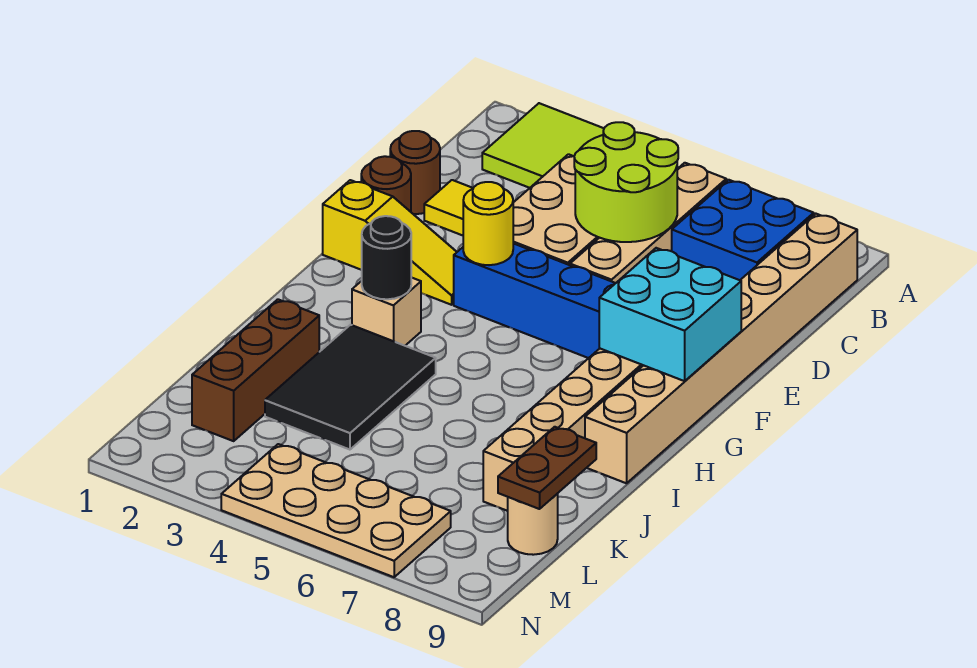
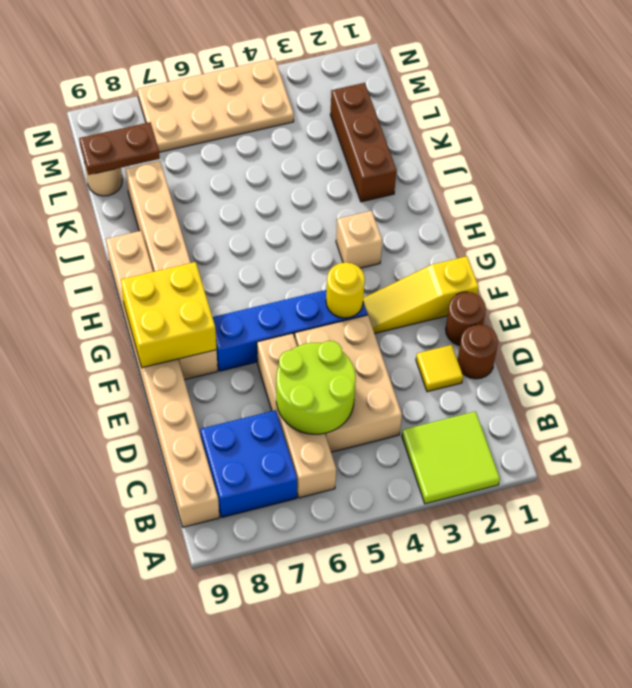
cyan brick F8:G9 level 2 -> yellow brick F8:G9 level 2
black round brick H3 level 2 -> none
black tile I3:K4 level 1 -> none
brown plate K9:L9 level 2 -> brown plate L8:L9 level 2

